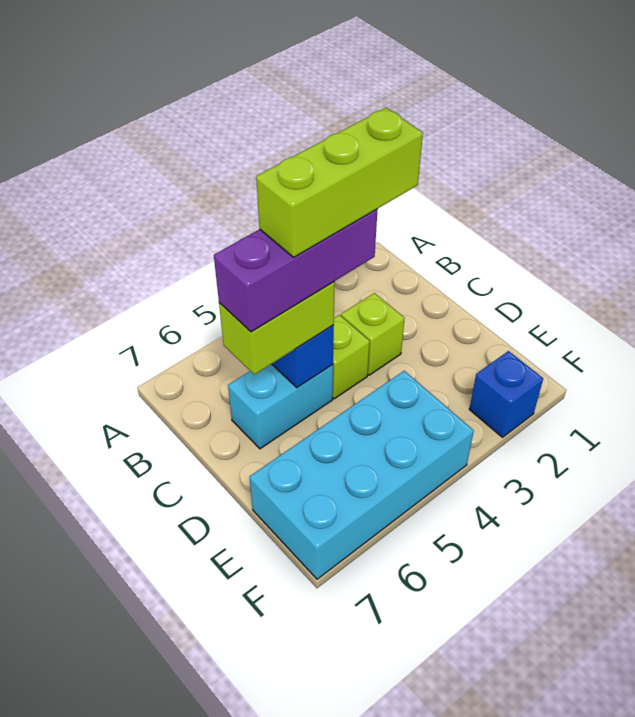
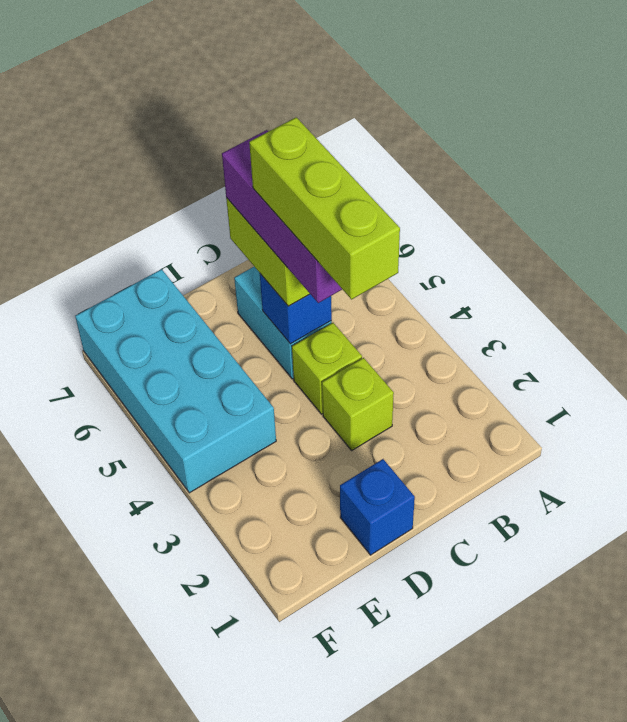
blue brick F2 level 1 -> blue brick D1 level 1

